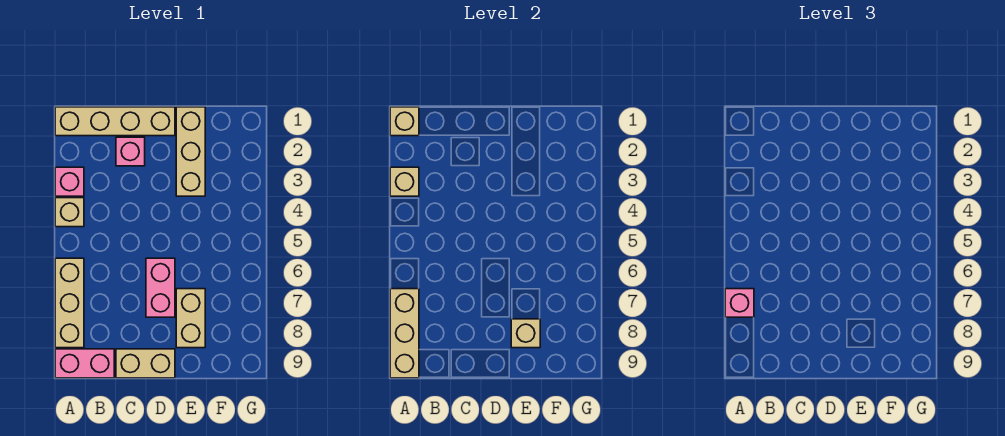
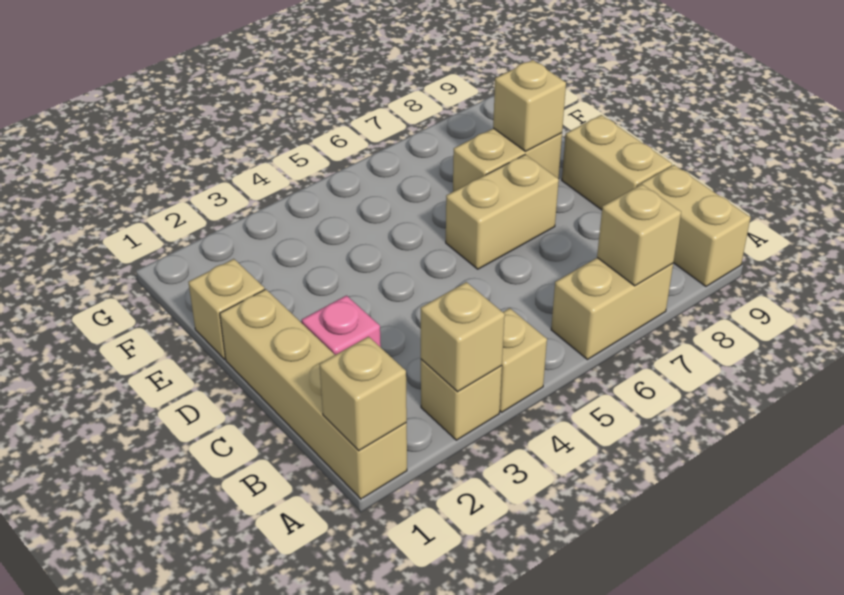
pink brick A3 level 1 -> tan brick A3 level 1
tan brick A6:A8 level 1 -> tan brick A6:A7 level 1
tan brick A7:A9 level 2 -> tan brick A7 level 2
pink brick A7 level 3 -> none
pink brick A9:B9 level 1 -> tan brick A9:B9 level 1
pink brick D6:D7 level 1 -> tan brick D6:D7 level 1
tan brick E1:E3 level 1 -> tan brick E1 level 1

